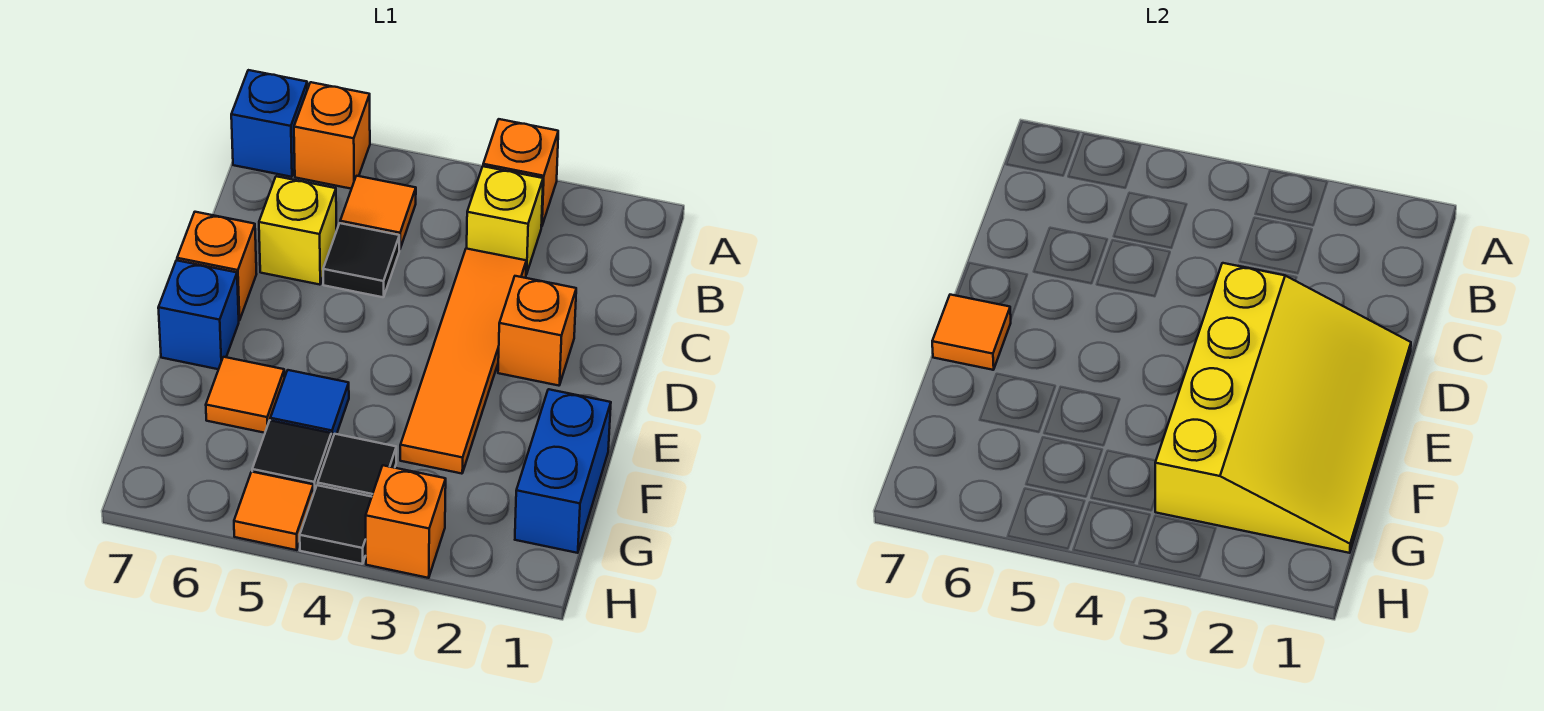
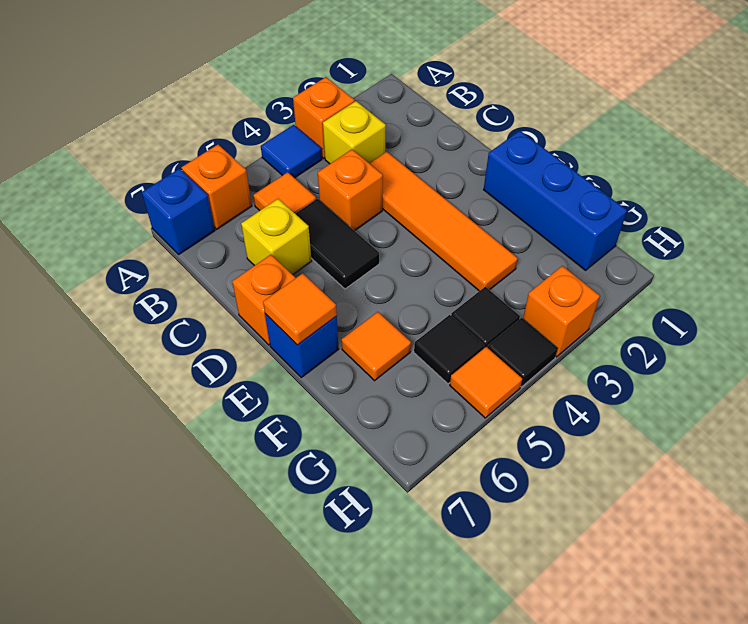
black tile C5 level 1 -> black tile C5:D5 level 1
yellow slope D1:G3 level 2 top 3 -> none
orange brick D2 level 1 -> orange brick C4 level 1
blue brick F1:G1 level 1 -> blue brick E1:G1 level 1
blue tile F5 level 1 -> blue tile A4 level 1

